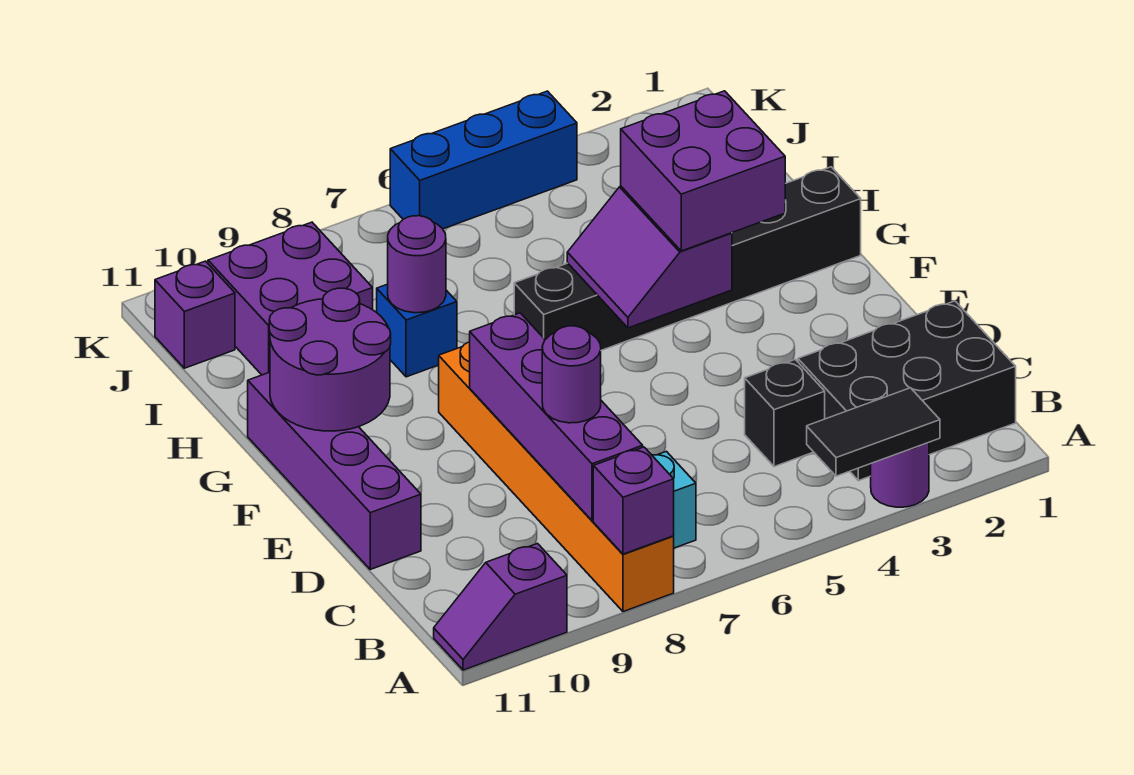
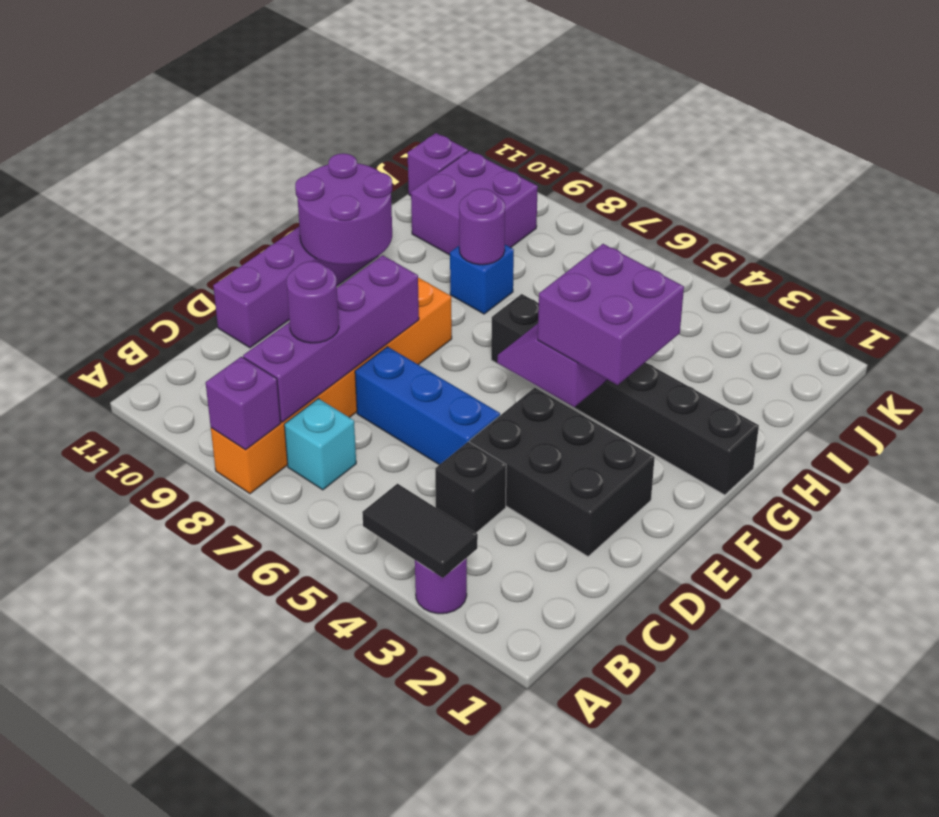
purple slope A10:A11 level 1 top 10 -> none
black brick B1:C3 level 1 -> black brick D2:E4 level 1
blue brick K4:K6 level 1 -> blue brick D5:D7 level 1

